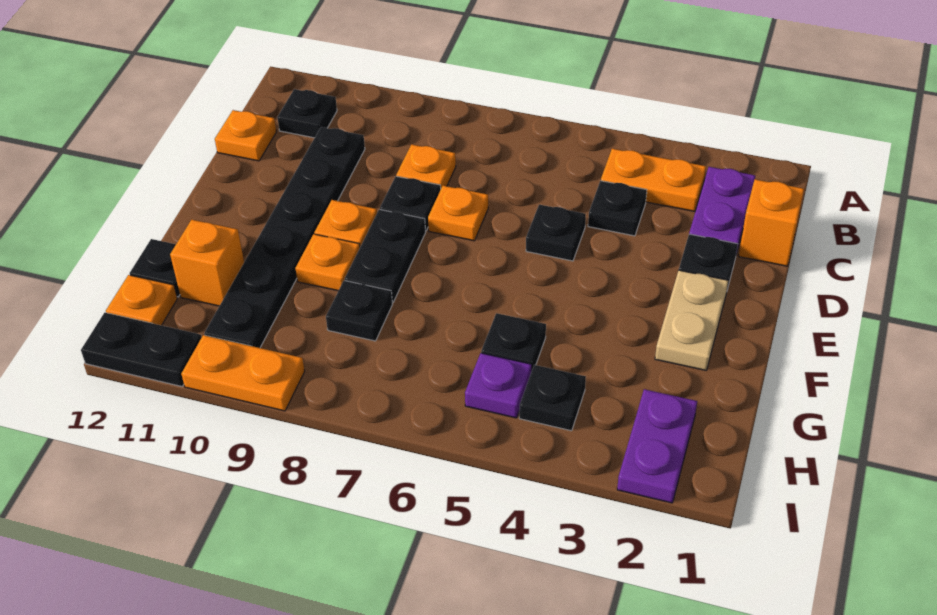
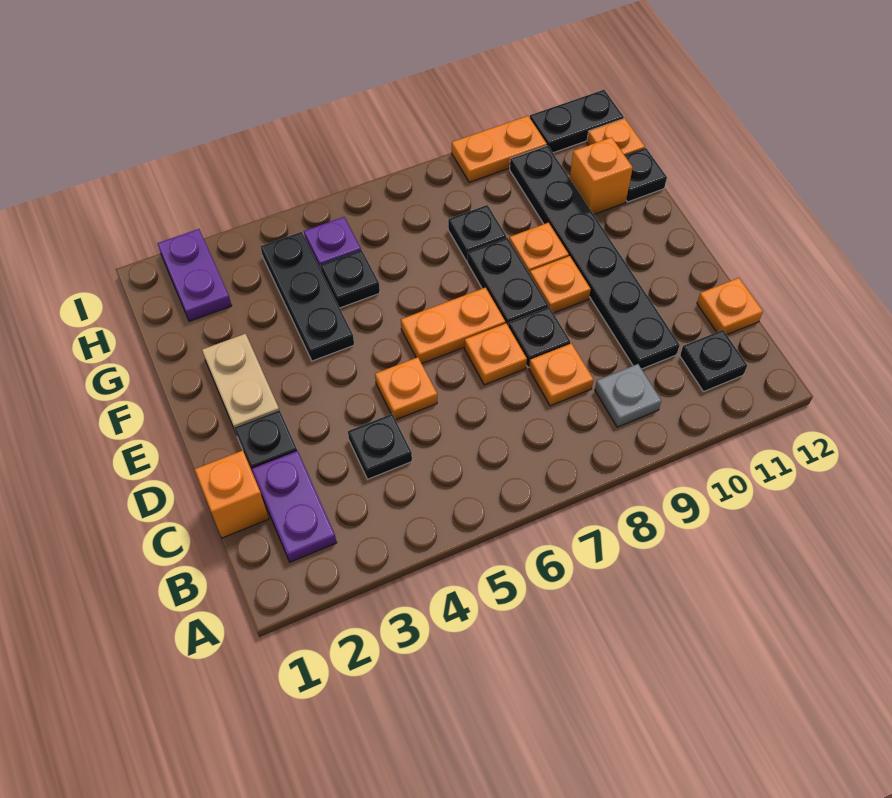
orange plate B3:B4 level 1 -> orange plate E6:E7 level 1
none -> grey plate B9 level 1
black plate D5 level 1 -> orange plate D5 level 1
black plate H4 level 1 -> black plate F4:H4 level 1

